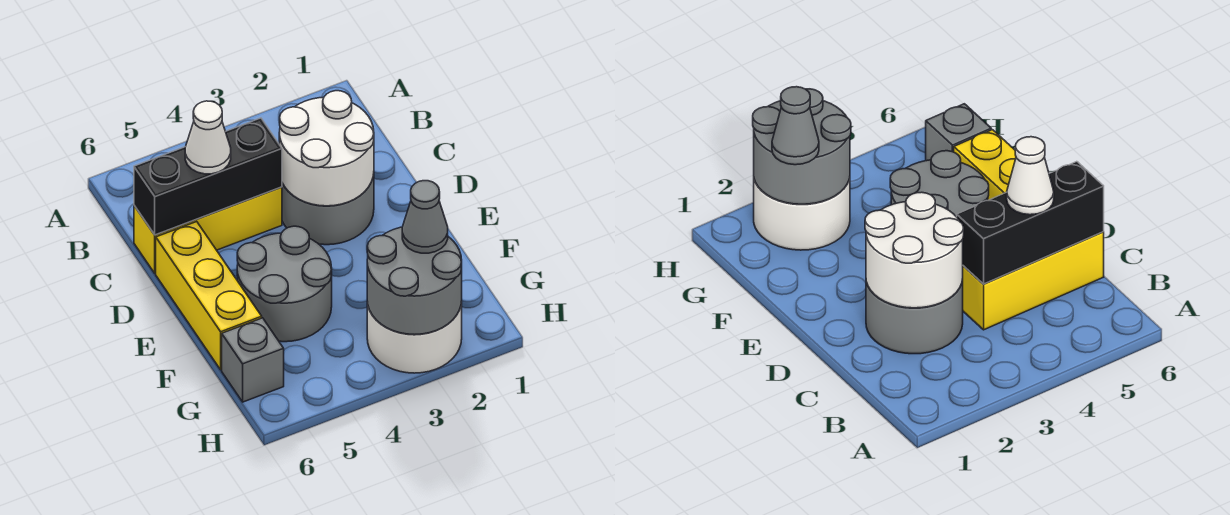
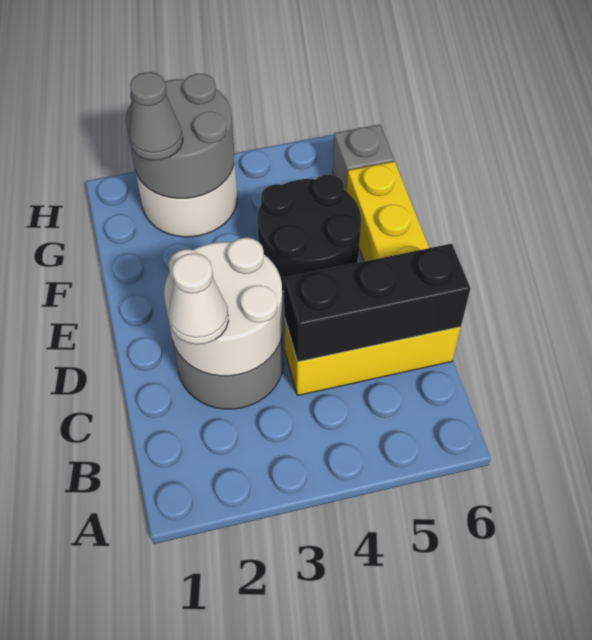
white cone C5 level 3 -> white cone C2 level 3
grey round brick E4:F5 level 1 -> black round brick E4:F5 level 1

